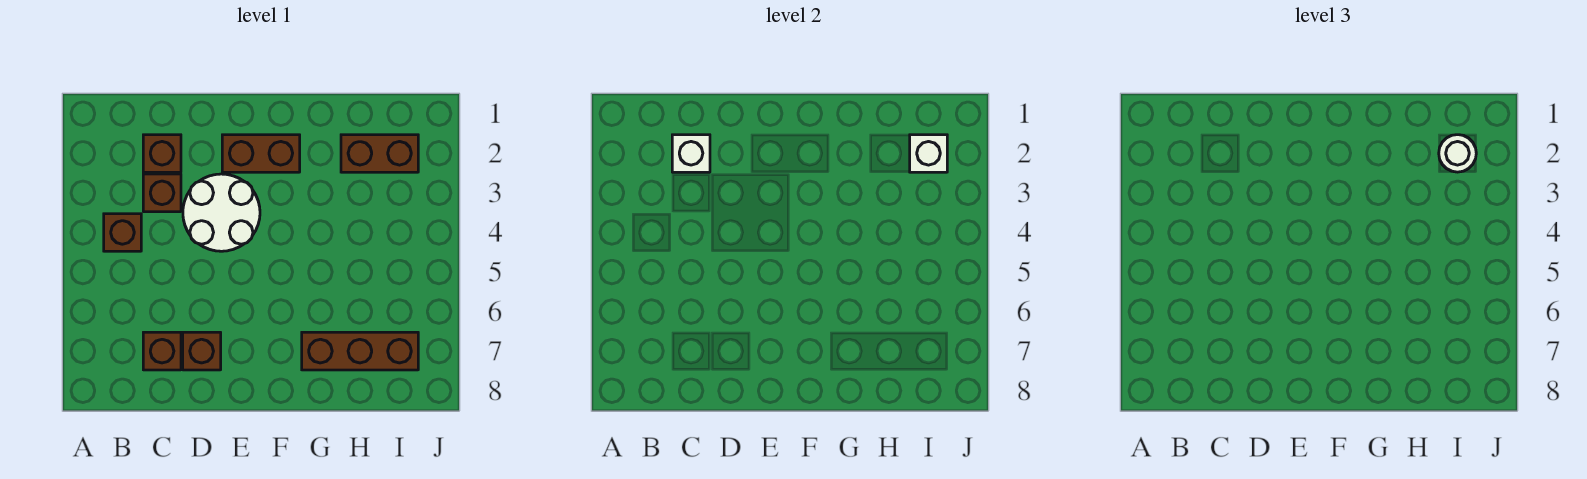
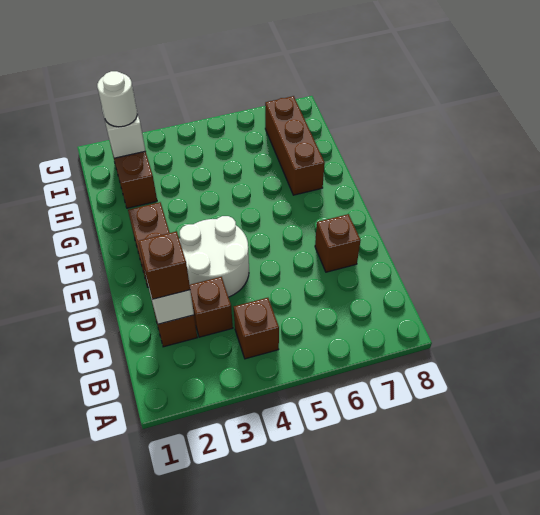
brown brick C7 level 1 -> brown brick C2 level 3

